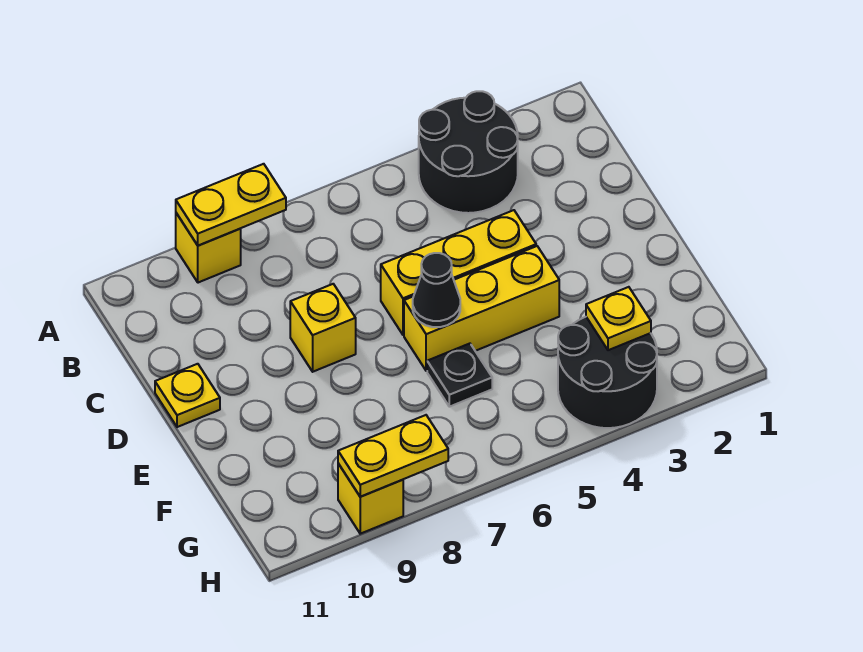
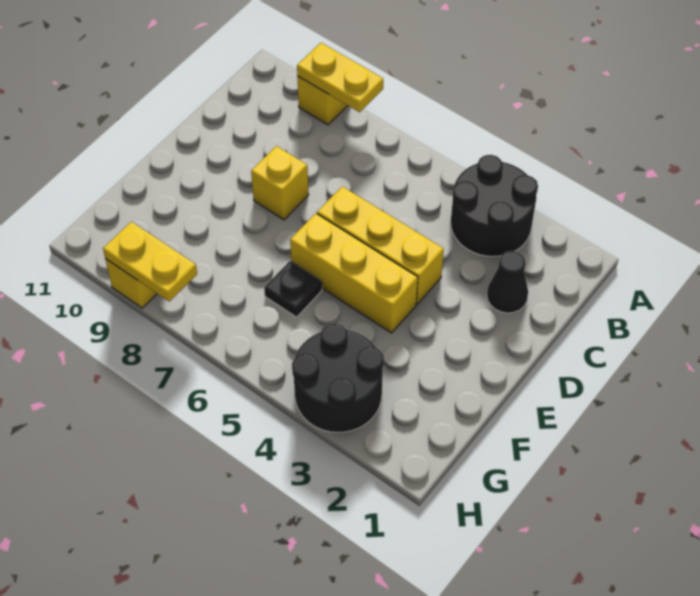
yellow plate D11 level 1 -> none
black cone E6 level 2 -> black cone C2 level 1
yellow plate G3 level 2 -> none

